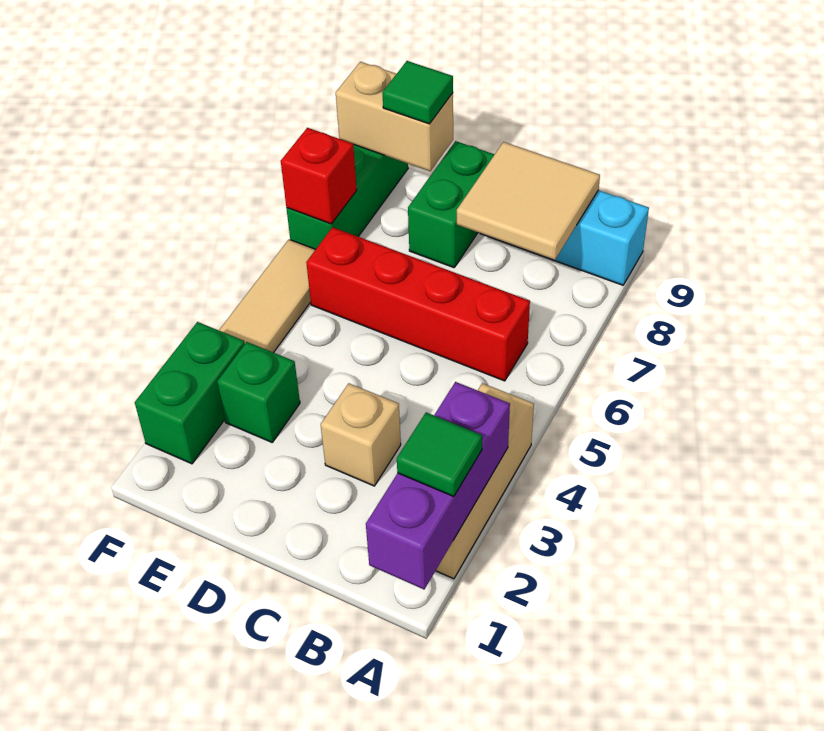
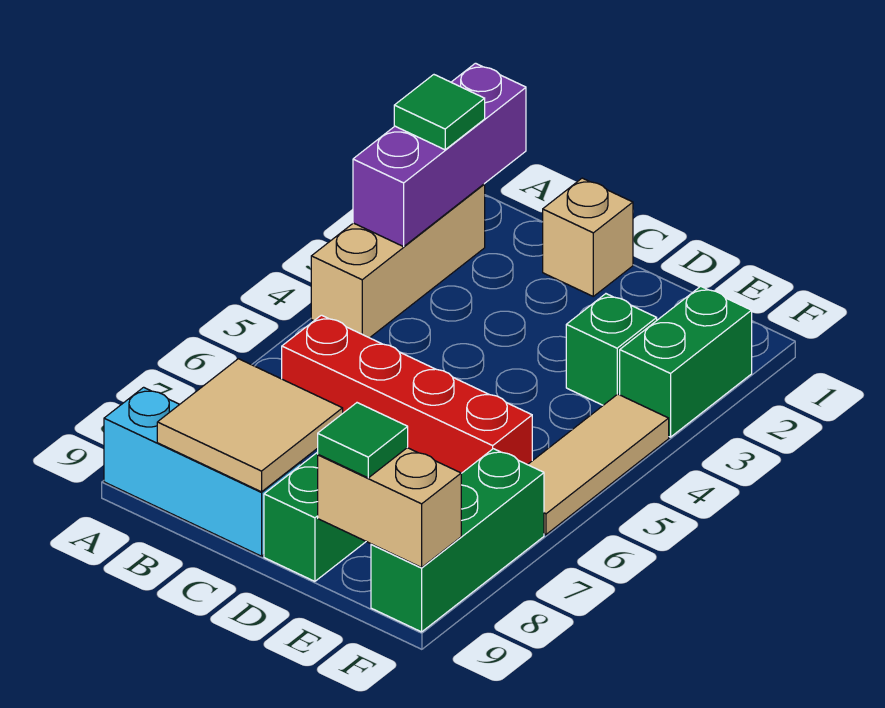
tan brick C3 level 1 -> tan brick C1 level 1
red brick F7 level 2 -> none

